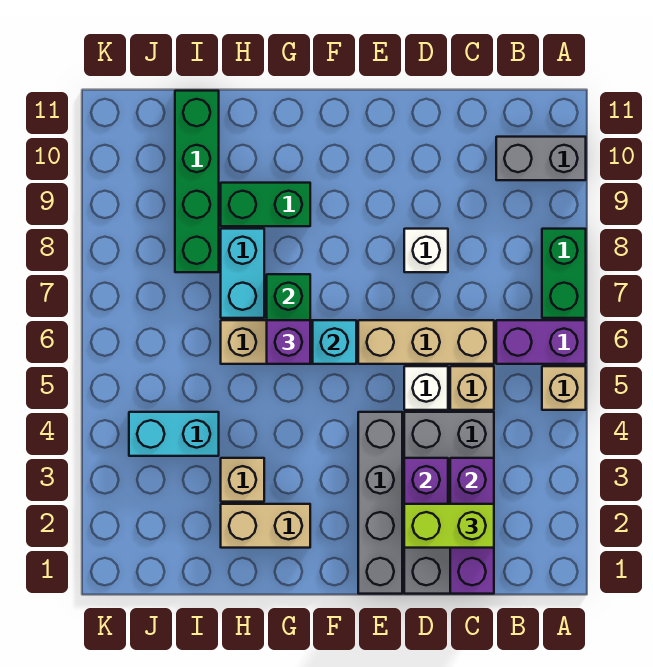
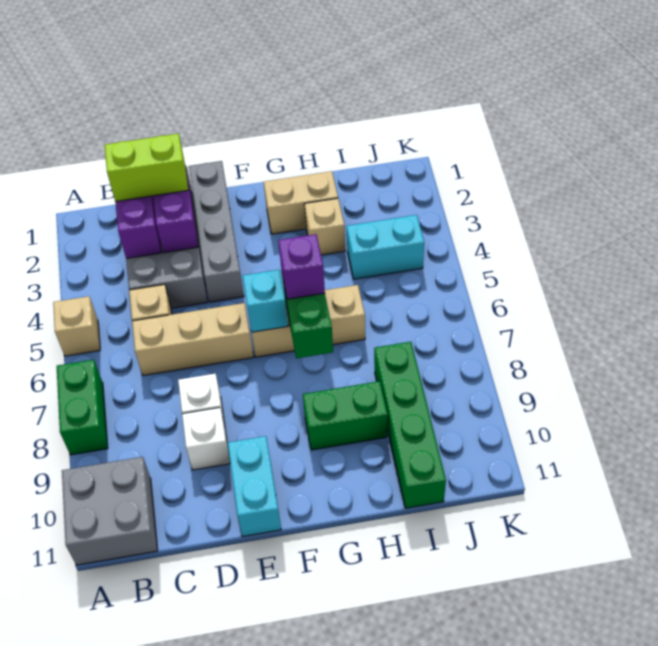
purple brick A6:B6 level 1 -> none
grey brick A10:B10 level 1 -> grey brick A10:B11 level 1
white brick D5 level 1 -> white brick D9 level 1
cyan brick H7:H8 level 1 -> cyan brick E10:E11 level 1

